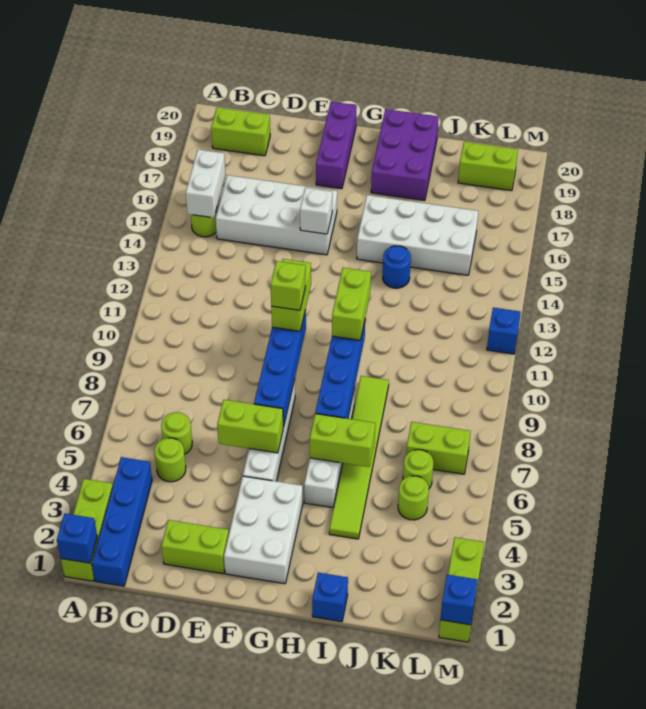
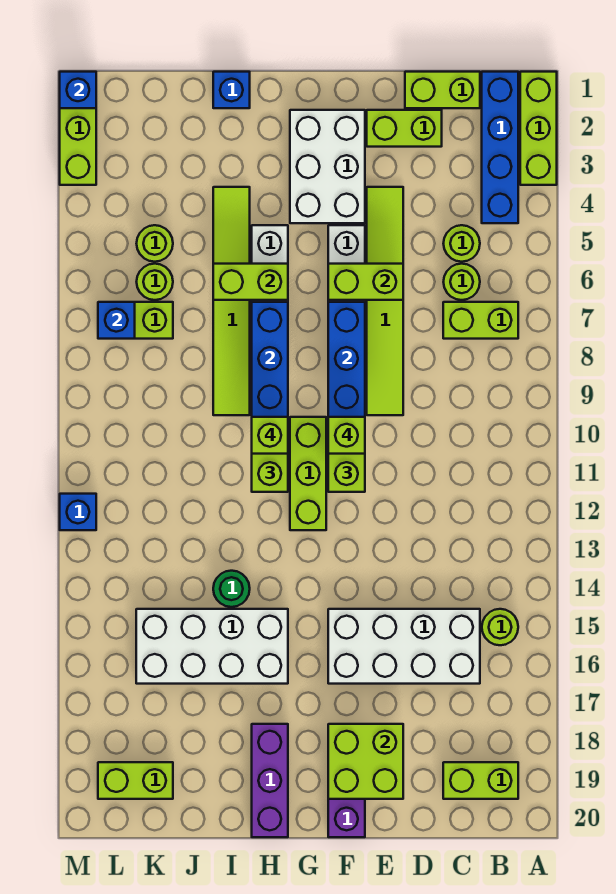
blue brick A1 level 2 -> blue brick L7 level 2
none -> lime brick B7:C7 level 1
white brick B15:B16 level 2 -> none
none -> lime brick C1:D1 level 1
none -> lime tile E4:E9 level 1
none -> lime brick E18:F19 level 2
white brick F15 level 2 -> none
none -> lime brick G10:G12 level 1
none -> lime brick H10 level 4
purple brick H18:I20 level 1 -> purple brick H18:H20 level 1
blue round brick I14 level 1 -> green round brick I14 level 1

